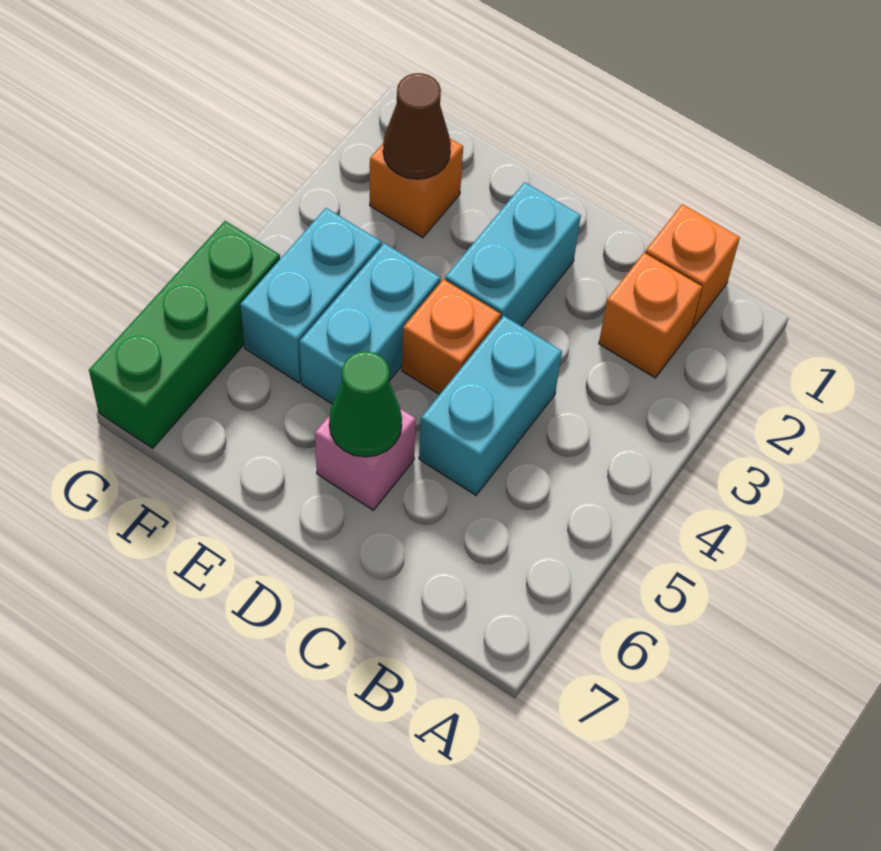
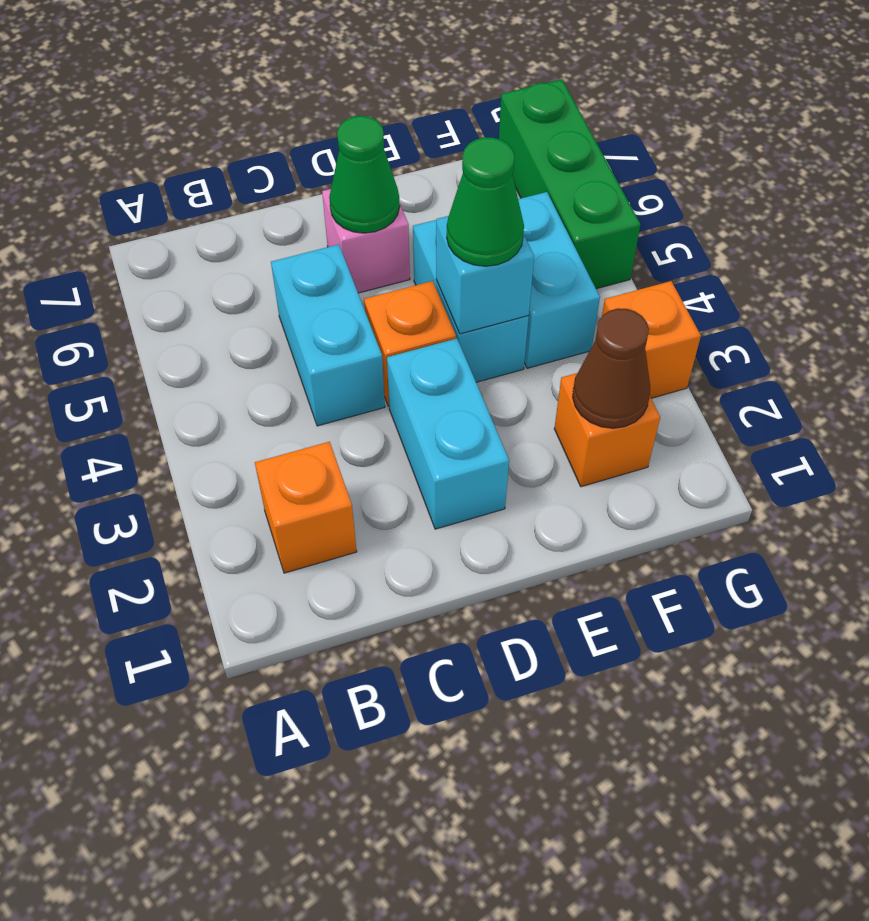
orange brick B1 level 1 -> orange brick G3 level 1
none -> cyan brick E4 level 2
none -> green cone E4 level 3

